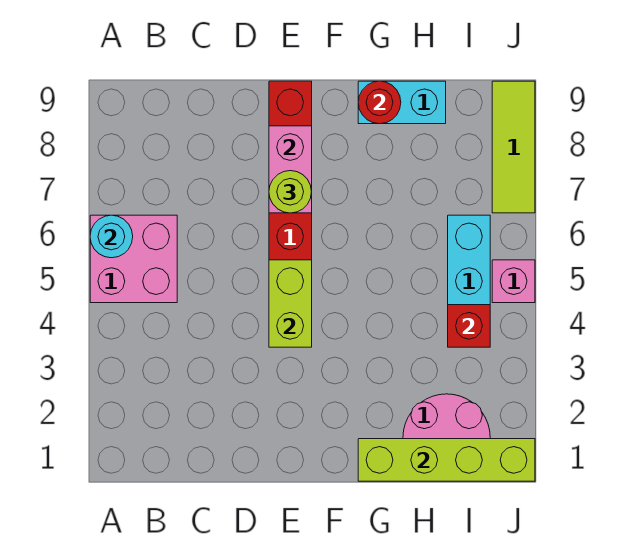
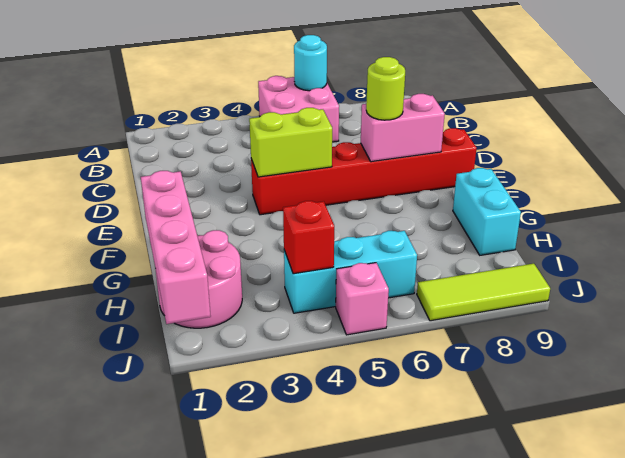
lime brick G1:J1 level 2 -> pink brick G1:J1 level 2
red round brick G9 level 2 -> none

